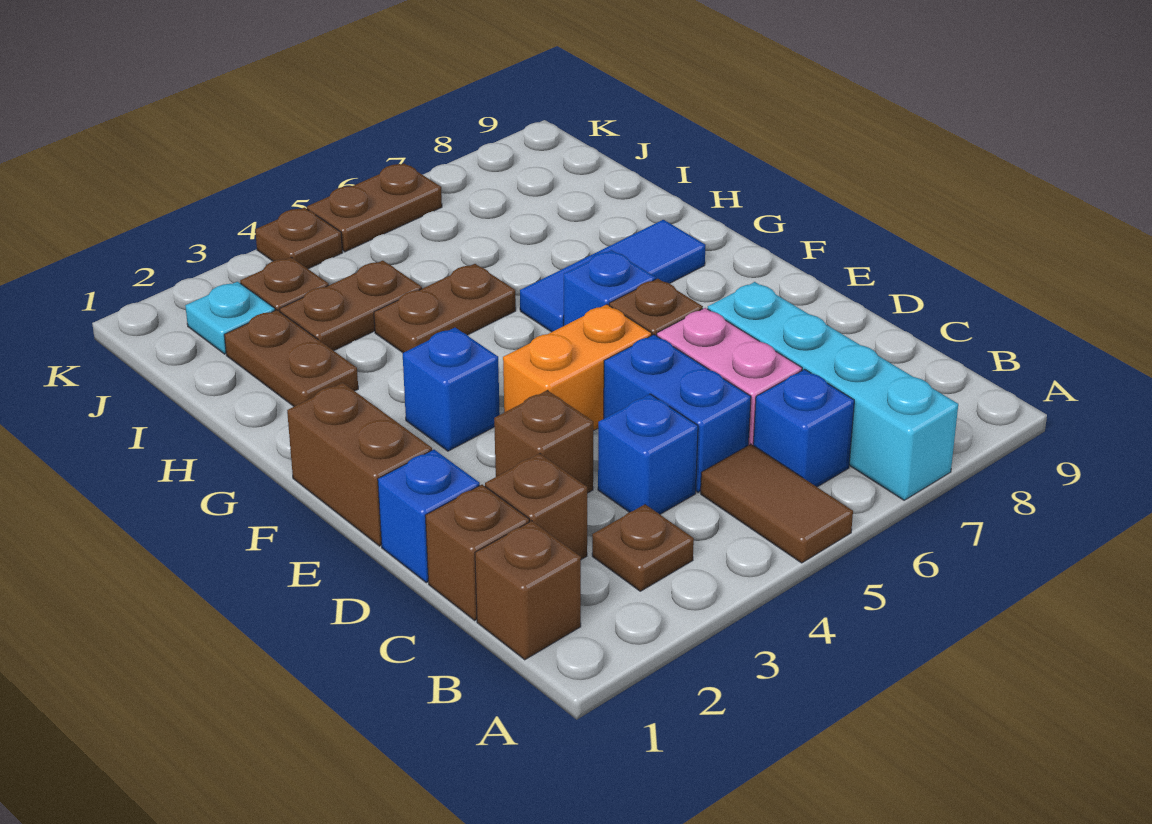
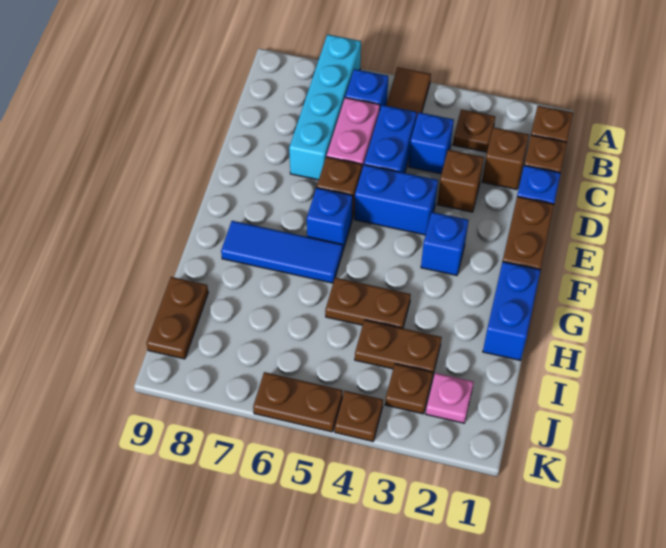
orange brick E4:E5 level 1 -> blue brick E4:E5 level 1
none -> blue brick G1:H1 level 1
brown plate H2:I2 level 1 -> brown plate I9:J9 level 1
cyan plate J2 level 1 -> pink plate J2 level 1

